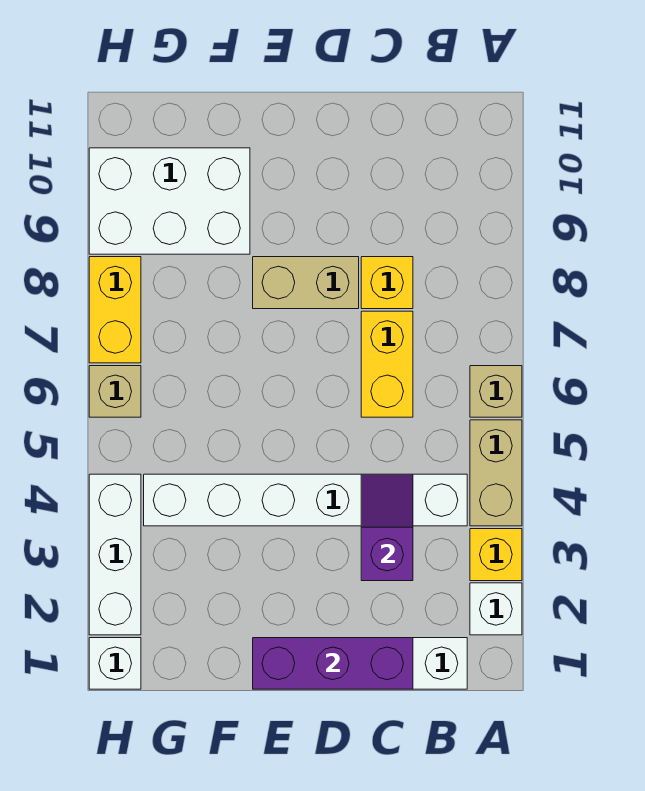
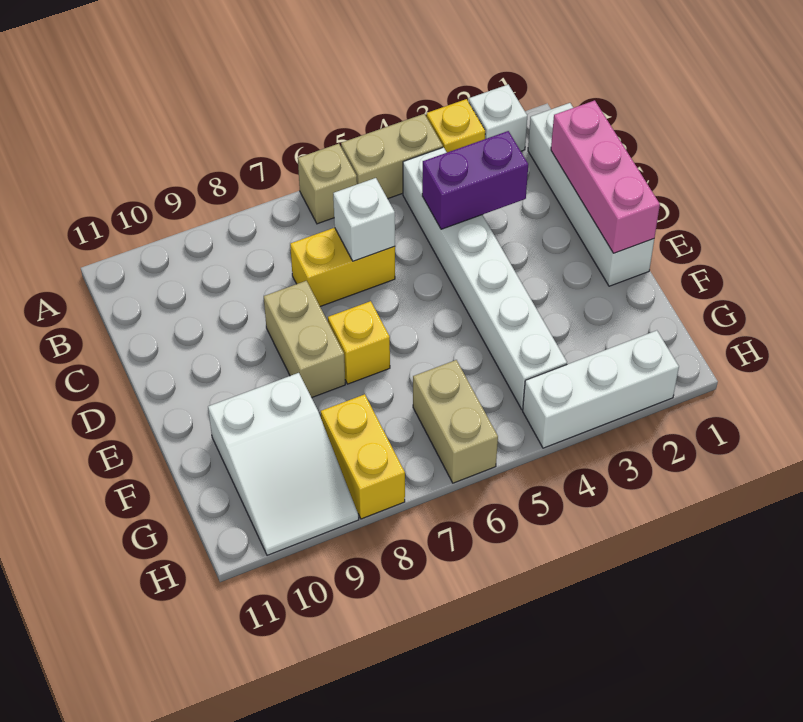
purple brick C1:E1 level 2 -> pink brick C1:E1 level 2
purple slope C3:C4 level 2 top 3 -> purple brick C3:C4 level 2
yellow brick C8 level 1 -> yellow brick E7 level 1
white brick F9:H10 level 1 -> white slope F9:H10 level 1 top F
white brick H1 level 1 -> white brick C6 level 2
tan brick H6 level 1 -> tan brick G6:H6 level 1
yellow brick H7:H8 level 1 -> yellow brick G8:H8 level 1

